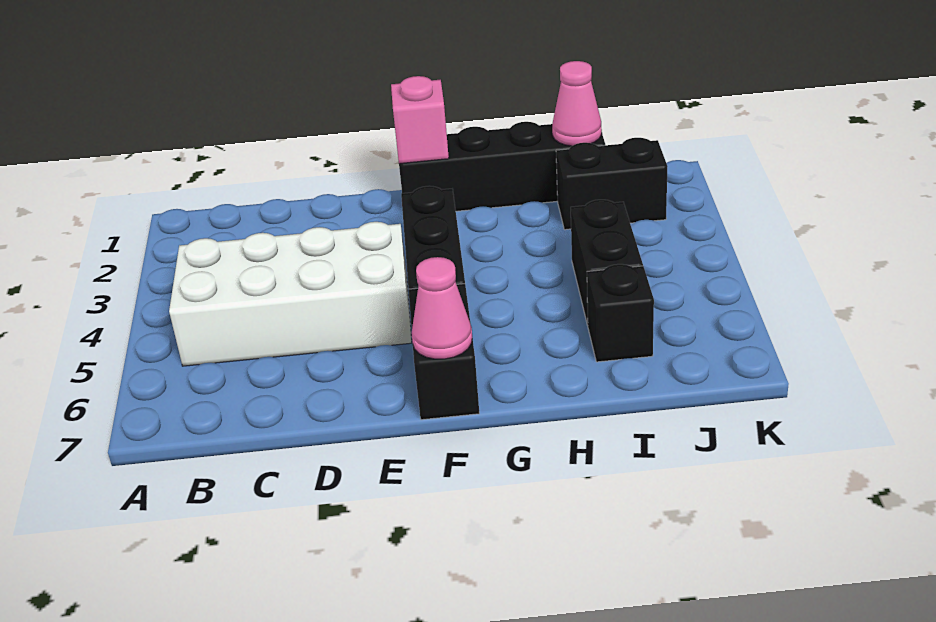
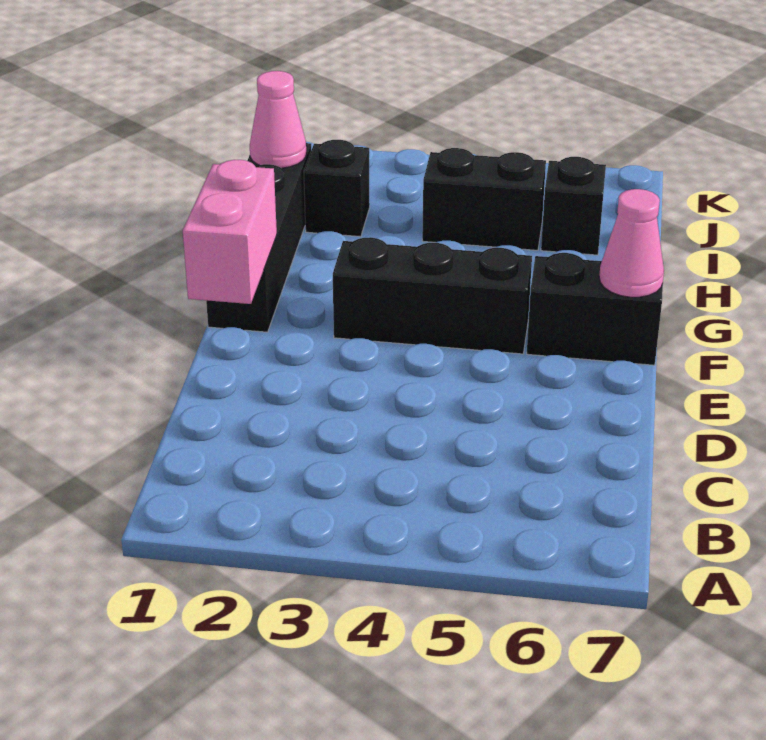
white brick B4:E5 level 1 -> none
pink brick F1 level 2 -> pink brick E1:F1 level 2
black brick I2:J2 level 1 -> black brick I2 level 1

